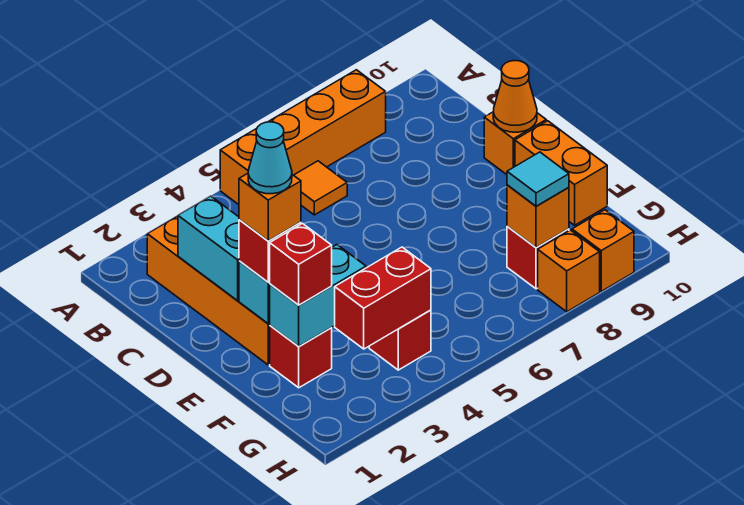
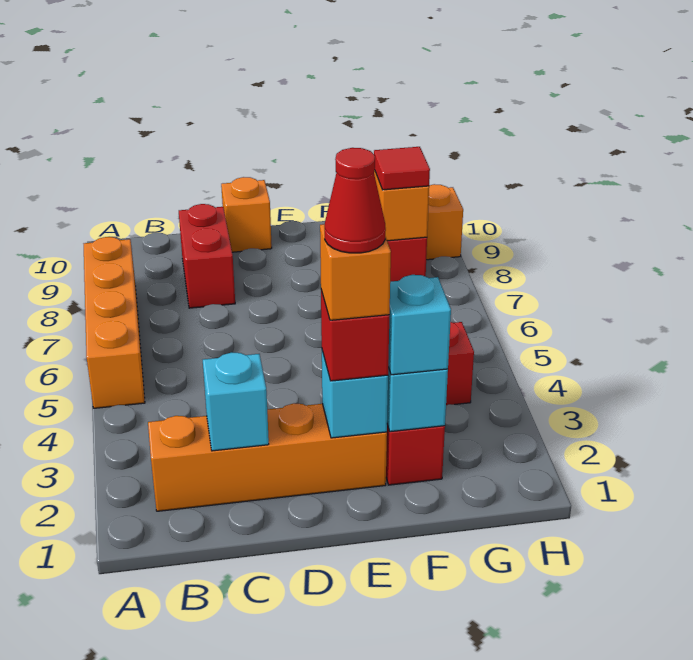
orange tile B6 level 1 -> none
cyan brick C2:D2 level 2 -> cyan brick C2 level 2
orange cone D10 level 2 -> none
cyan cone E2 level 5 -> red cone E2 level 5
orange brick E10:F10 level 1 -> none
red brick F2 level 3 -> cyan brick F2 level 3
red brick G3:G4 level 2 -> red brick C8:C9 level 1
cyan tile G8 level 3 -> red tile G8 level 3
orange brick H8 level 1 -> none

